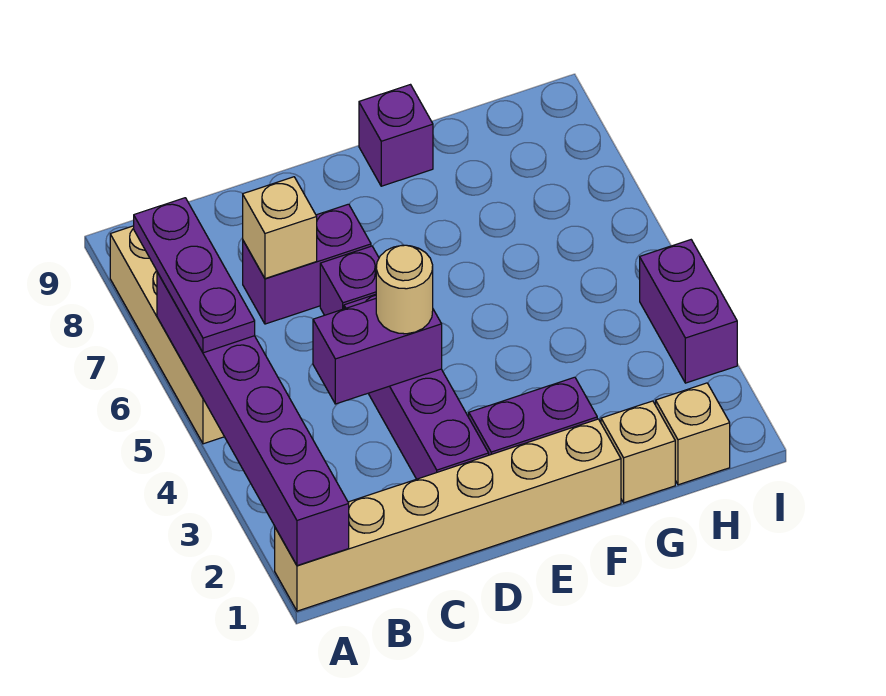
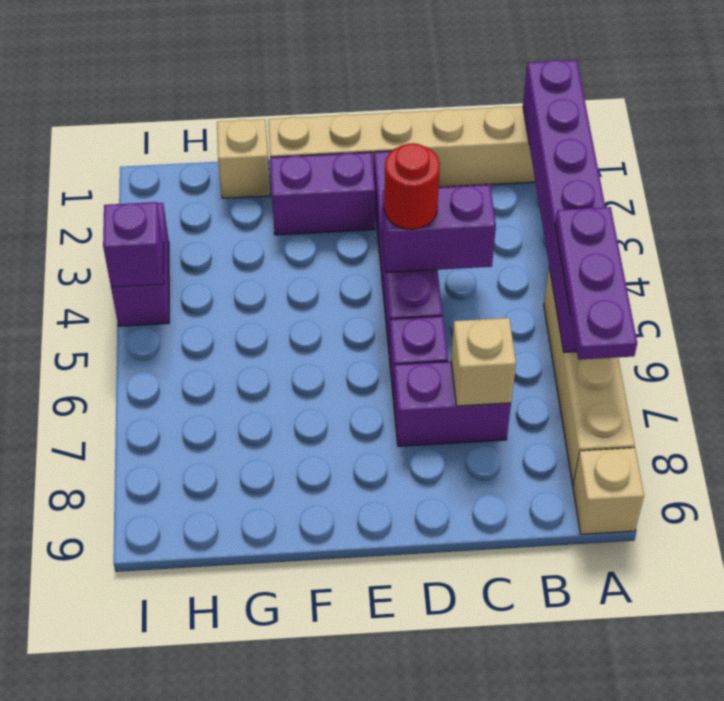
tan round brick D4 level 3 -> red round brick D4 level 3
purple brick F9 level 1 -> purple brick I4 level 2
tan brick H1 level 1 -> tan brick A9 level 1

